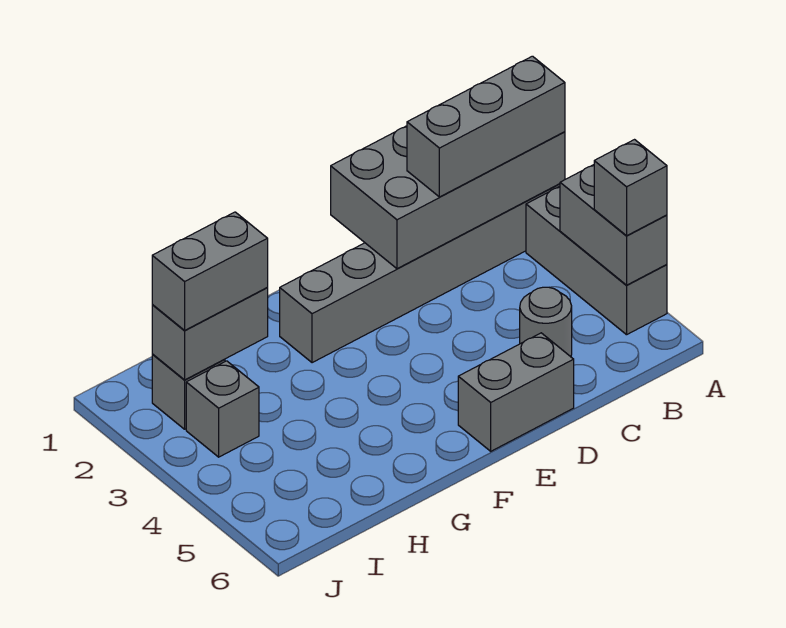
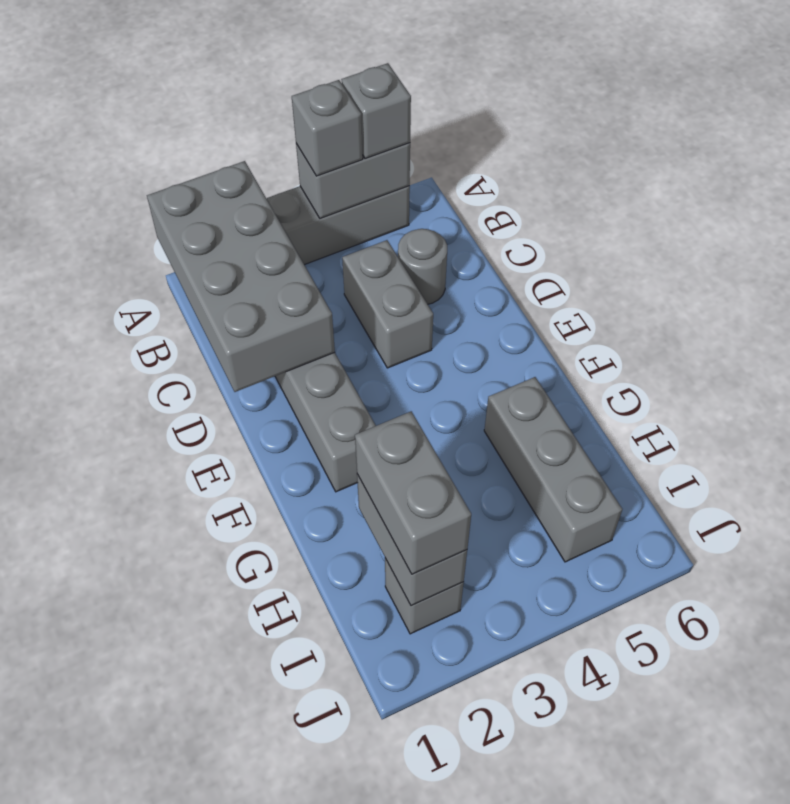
grey brick A2:C2 level 3 -> grey brick G5:I5 level 1
grey brick D6:E6 level 1 -> grey brick C4:D4 level 1
grey brick I3 level 1 -> grey brick A4 level 3

